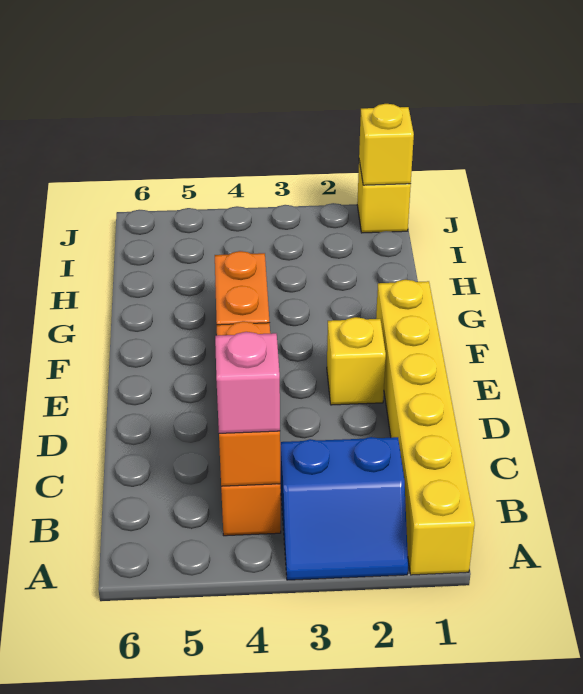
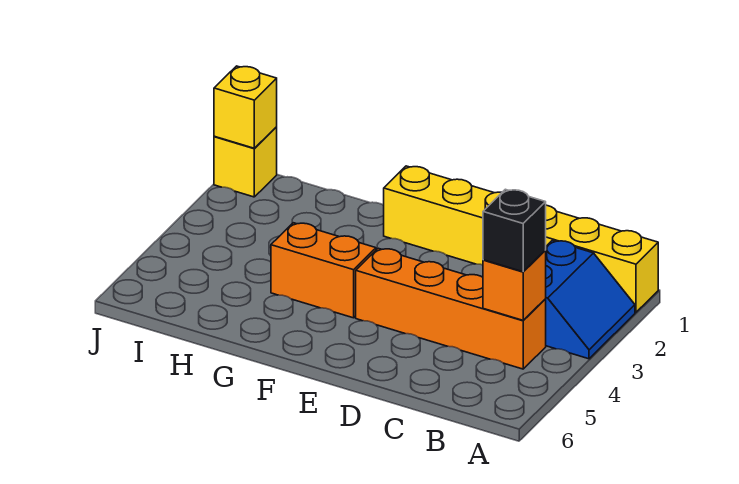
pink brick B4 level 3 -> black brick B4 level 3
yellow brick E2 level 1 -> none

